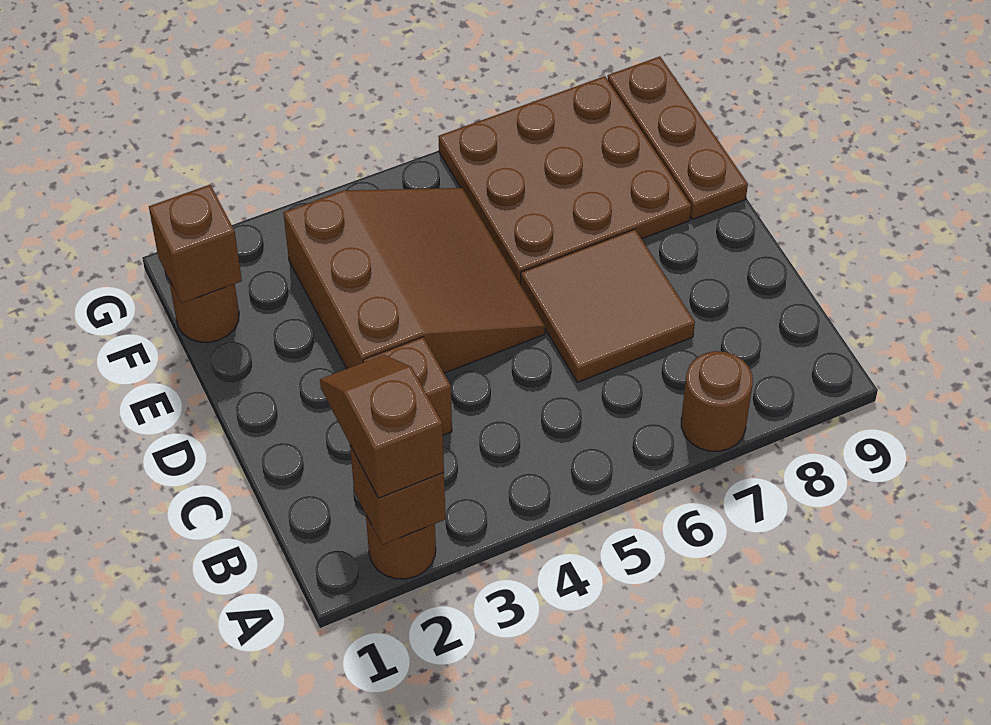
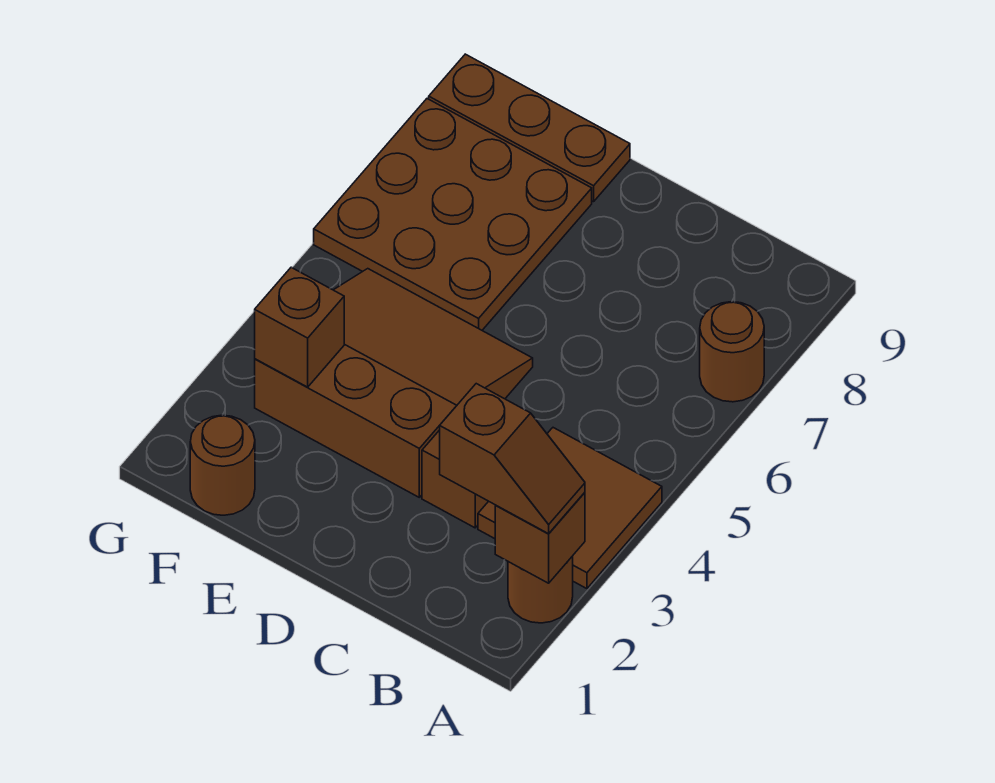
brown slope A2:B2 level 3 top A -> brown slope A2:B2 level 3 top B
brown tile C6:D7 level 1 -> brown tile A3:B4 level 1
brown brick F1 level 2 -> brown brick F3 level 2

